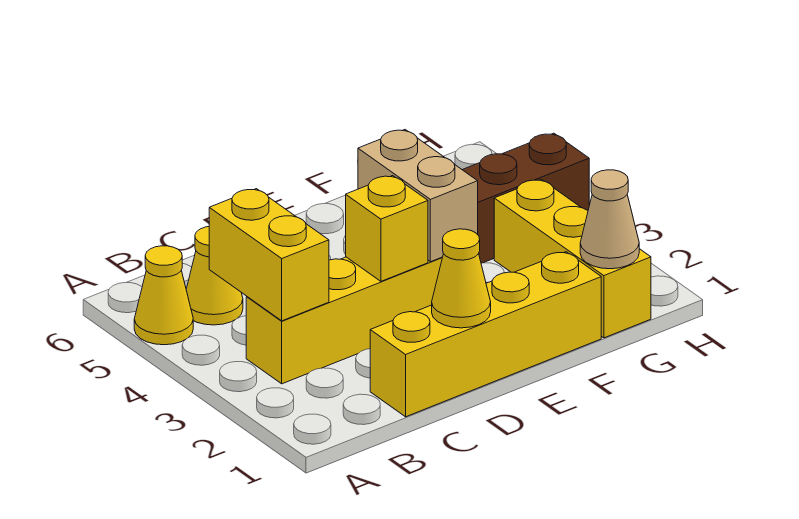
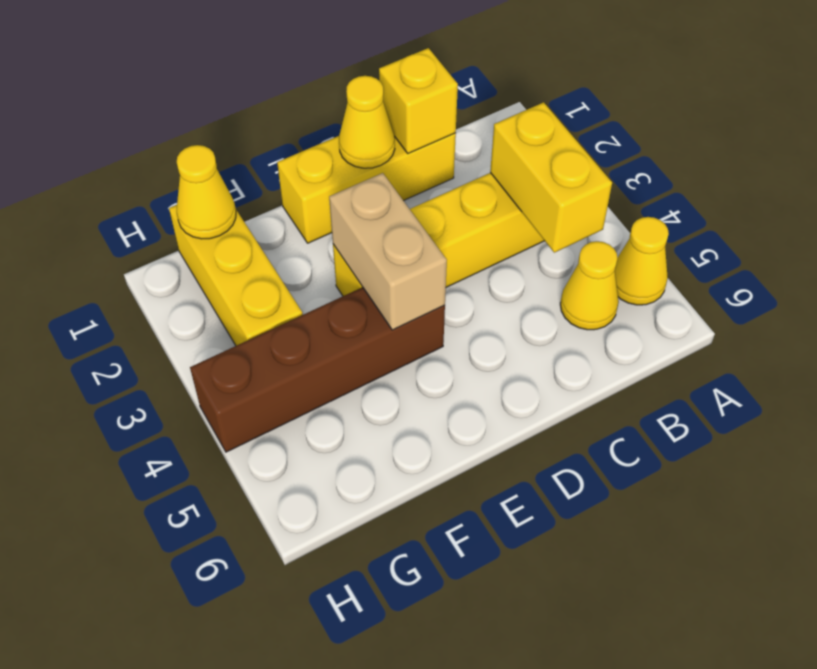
yellow brick C1:F1 level 1 -> yellow brick C1:E1 level 1
yellow brick D3 level 2 -> yellow brick C1 level 2
tan cone G1 level 2 -> yellow cone G1 level 2

